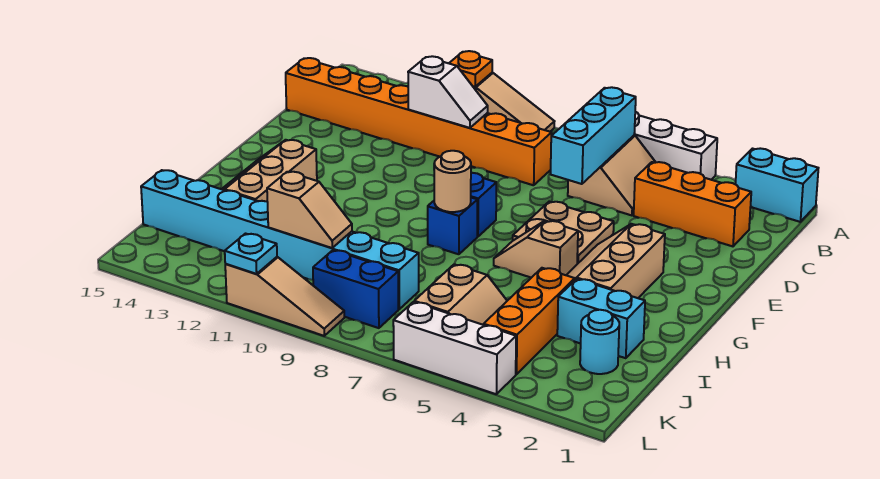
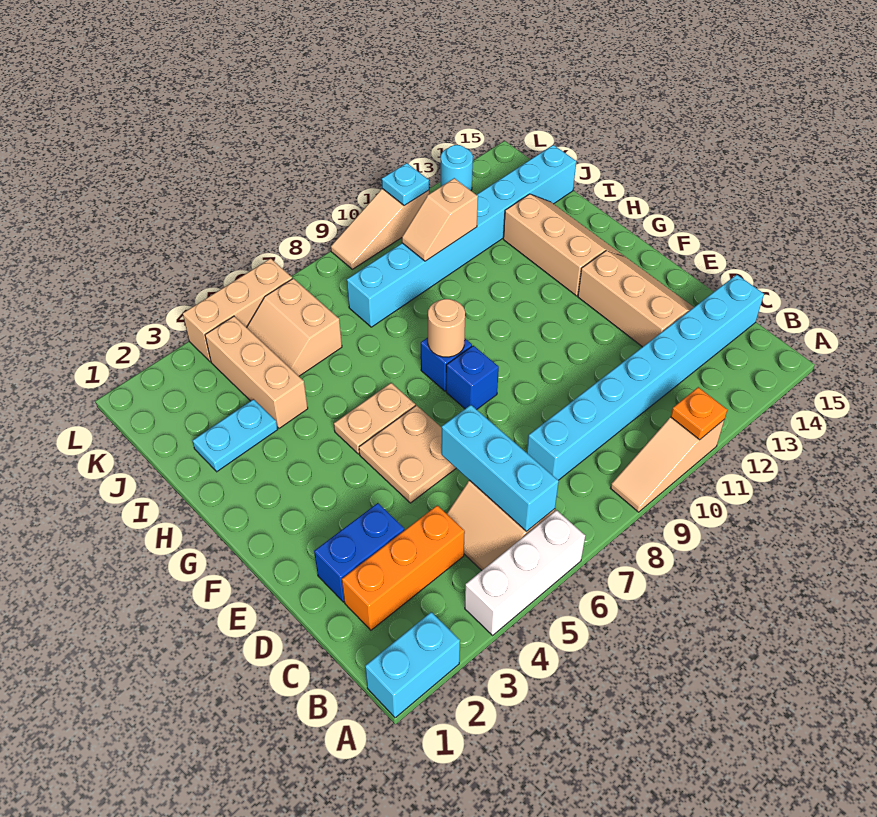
orange brick C8:C15 level 1 -> cyan brick C8:C15 level 1
white slope C10:C11 level 2 top 11 -> none
tan slope F3:H4 level 1 top 3 -> tan slope D13:F14 level 1 top 13
tan slope G5:G6 level 1 top 5 -> tan plate G5:G6 level 1
cyan brick I2:I3 level 1 -> cyan plate I2:I3 level 1
orange brick I4:K4 level 1 -> tan brick I4:K4 level 1
cyan round brick J2 level 1 -> cyan round brick L13 level 1
blue brick K8:K9 level 1 -> blue brick D2:D3 level 1
white brick L4:L6 level 1 -> tan brick L4:L6 level 1

